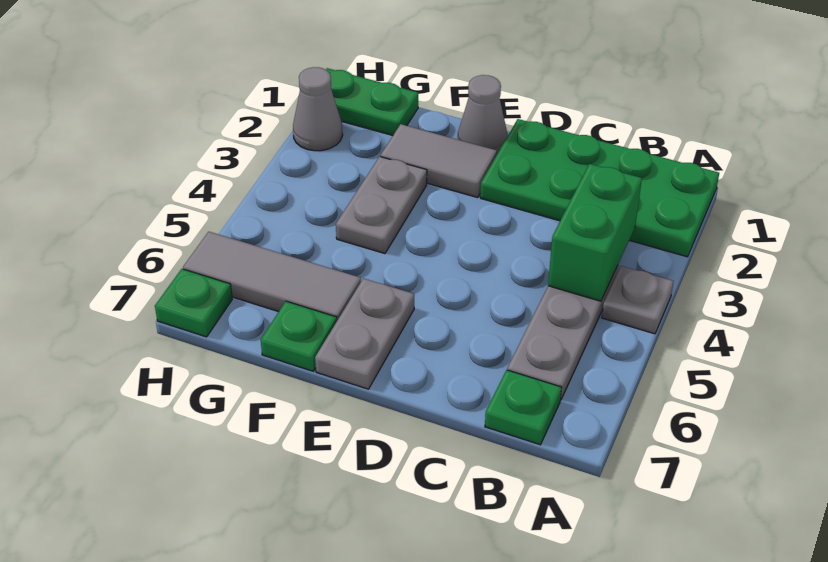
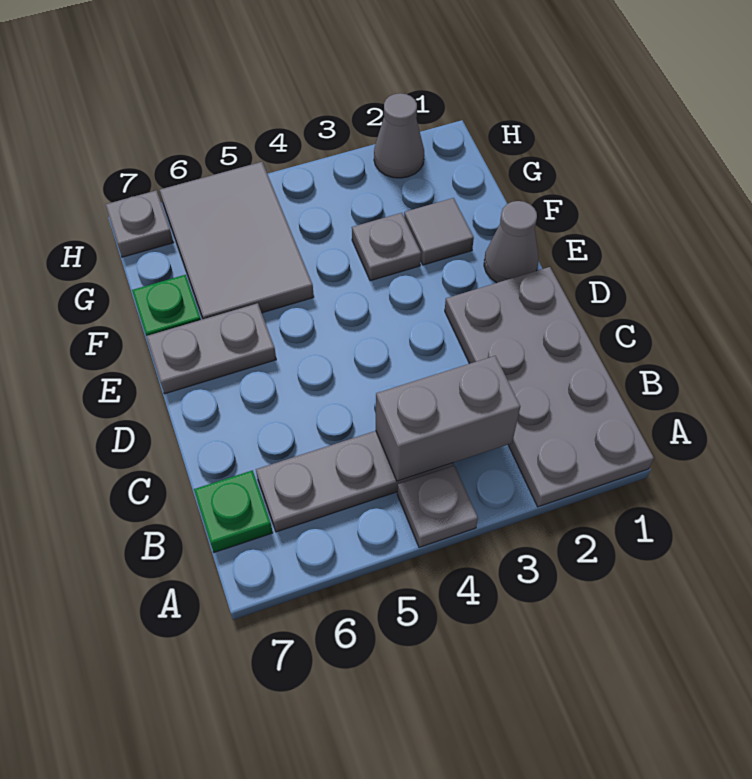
green plate A1:D2 level 1 -> grey plate A1:D2 level 1
green brick B3:B4 level 2 -> grey brick B3:B4 level 2
grey tile E2:F2 level 1 -> grey tile F2 level 1
grey plate F3:F4 level 1 -> grey plate F3 level 1
grey tile F6:H6 level 1 -> grey tile F5:H6 level 1
green plate G1:H1 level 1 -> none
green plate H7 level 1 -> grey plate H7 level 1

